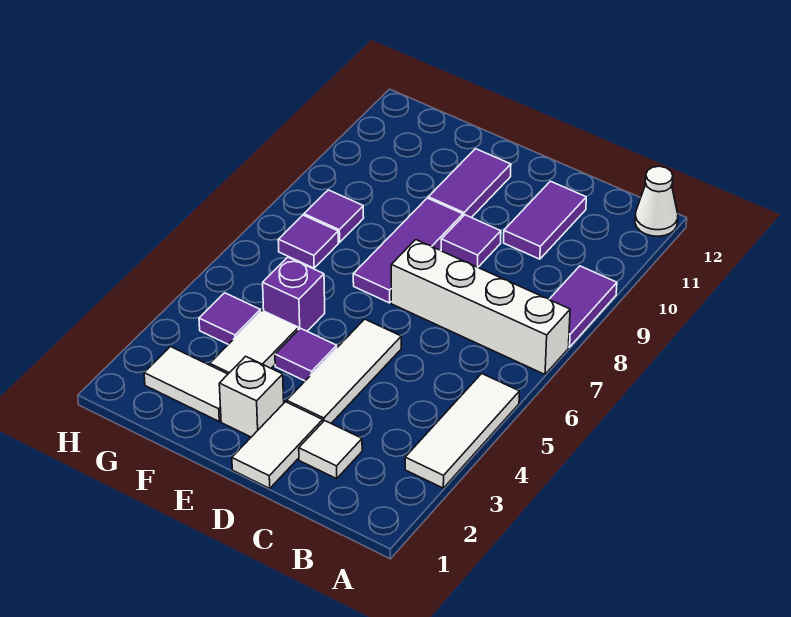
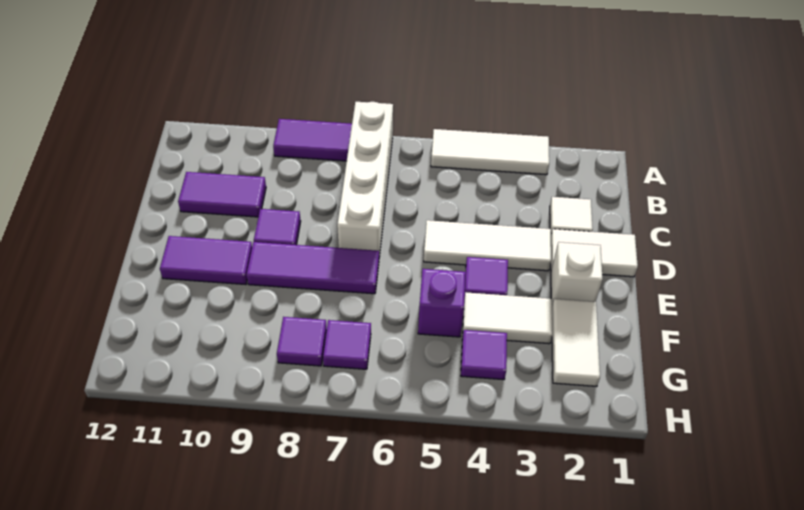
white cone A12 level 1 -> none

